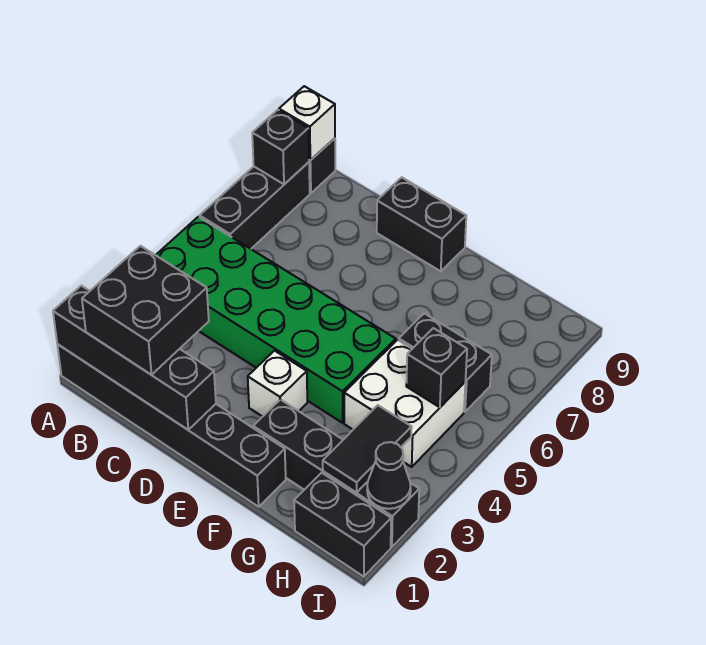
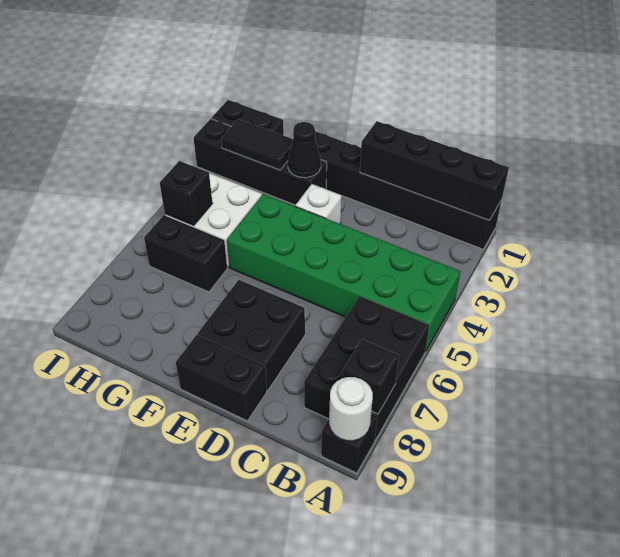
black brick A6:A8 level 1 -> black brick A6:B8 level 1
white brick A9 level 2 -> white round brick A9 level 2
black brick B1:C2 level 3 -> black brick D7:E8 level 1
black tile H2:H3 level 2 -> black tile G2:H2 level 2
black cone I2 level 2 -> black cone F2 level 2

